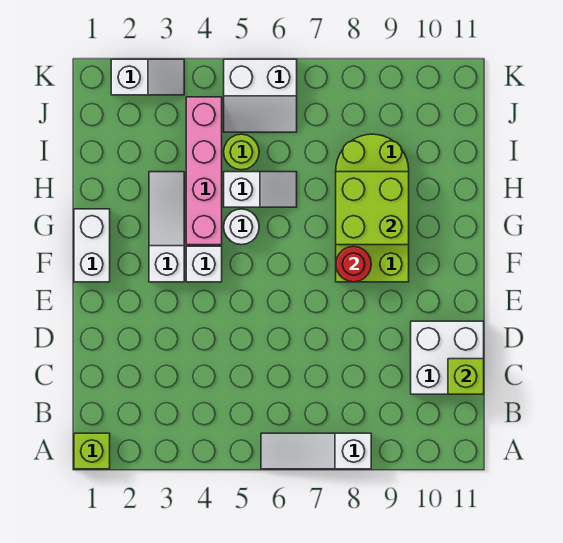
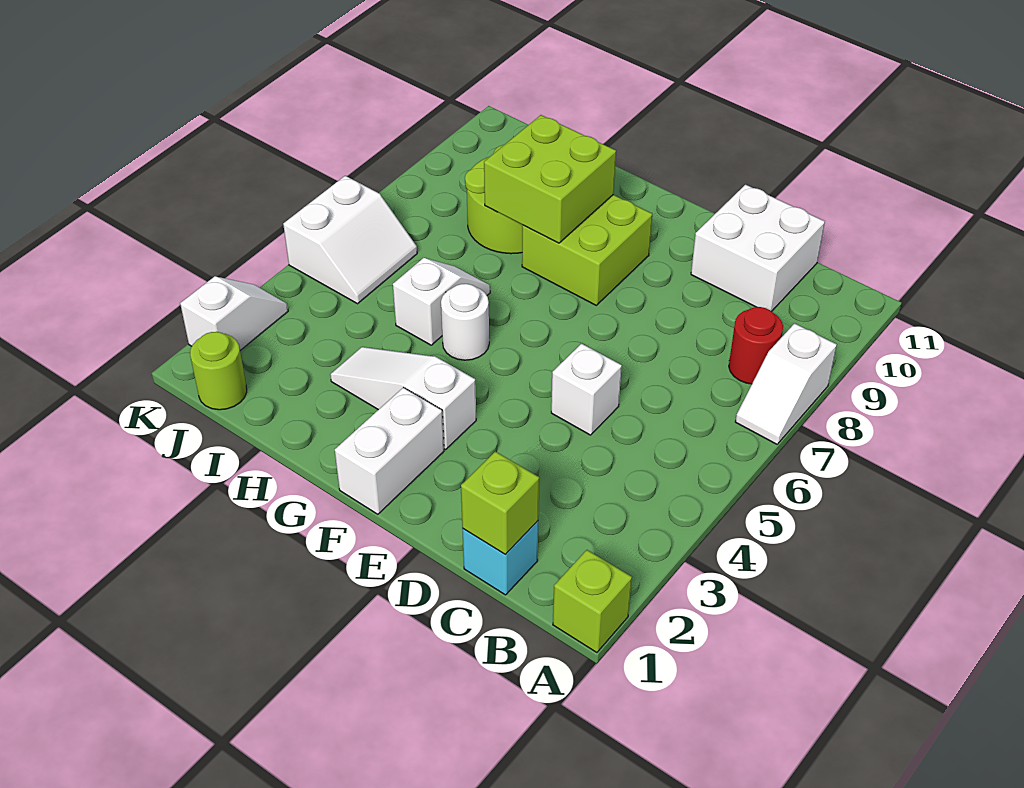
white slope A6:A8 level 1 top 8 -> white slope A7:A8 level 1 top 8
none -> cyan brick C1 level 1
lime brick C11 level 2 -> lime brick C1 level 2
white brick F1:G1 level 1 -> white brick F1:F2 level 1
white brick F4 level 1 -> white brick D5 level 1
red round brick F8 level 2 -> red round brick B8 level 1
pink brick G4:J4 level 1 -> none
lime round brick I5 level 1 -> lime round brick J1 level 1

